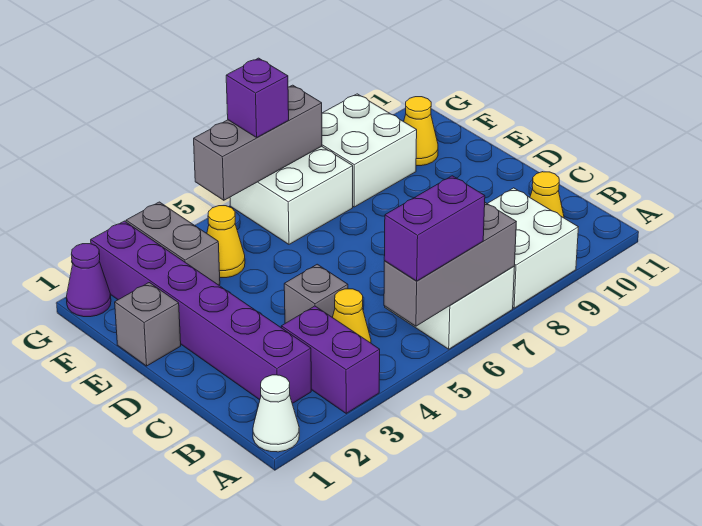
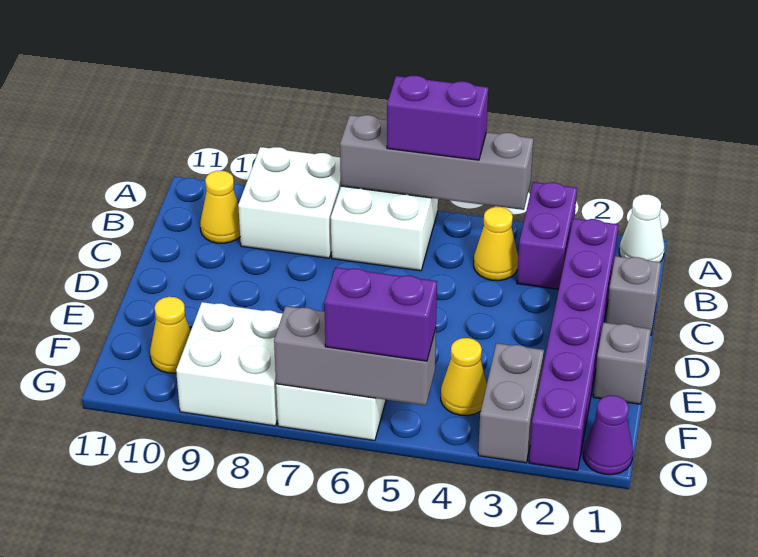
grey brick A5:A7 level 2 -> grey brick A4:A7 level 2
grey brick C4 level 1 -> grey brick C1 level 1
purple brick G6 level 3 -> purple brick G5:G6 level 3

